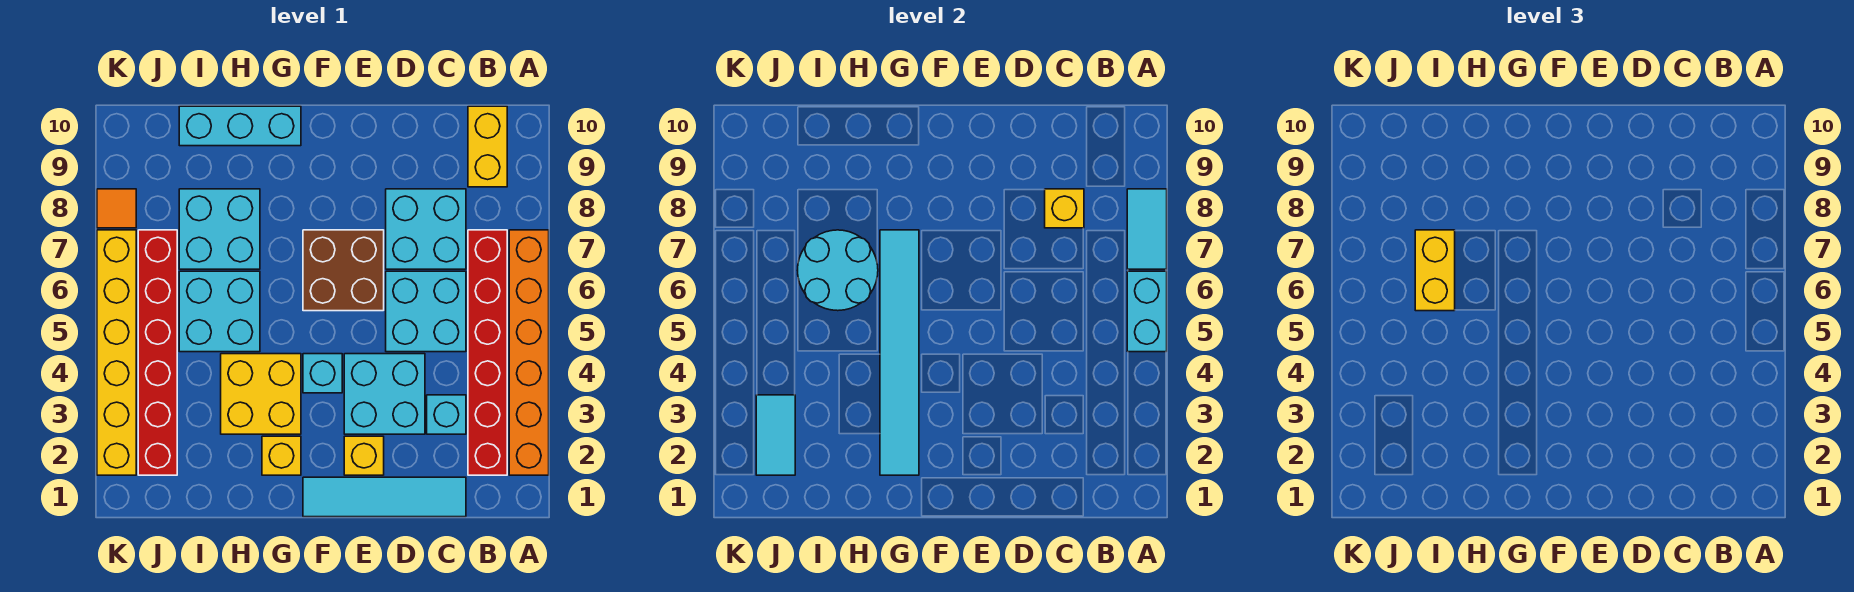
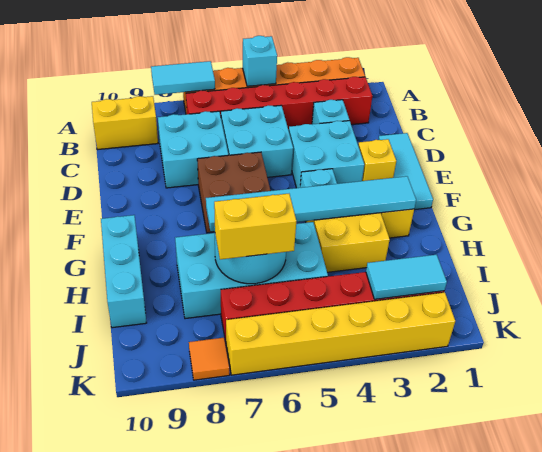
cyan brick A5:A6 level 2 -> cyan brick A5 level 2
cyan tile C1:F1 level 1 -> cyan tile D1:F1 level 1
yellow brick C8 level 2 -> none

